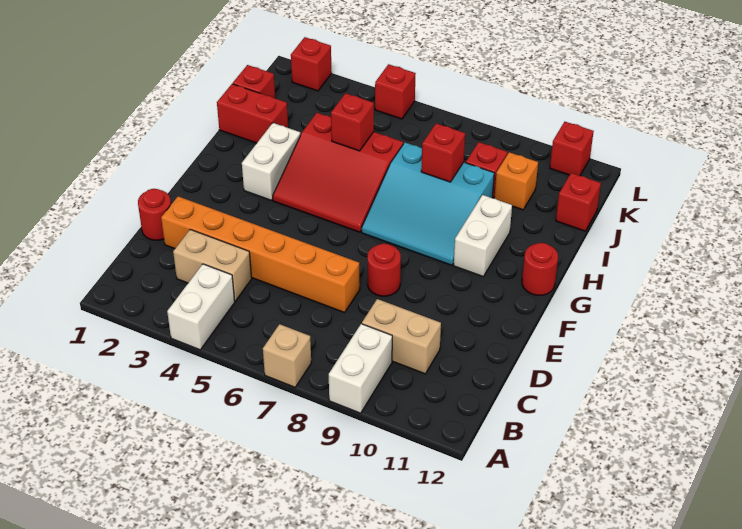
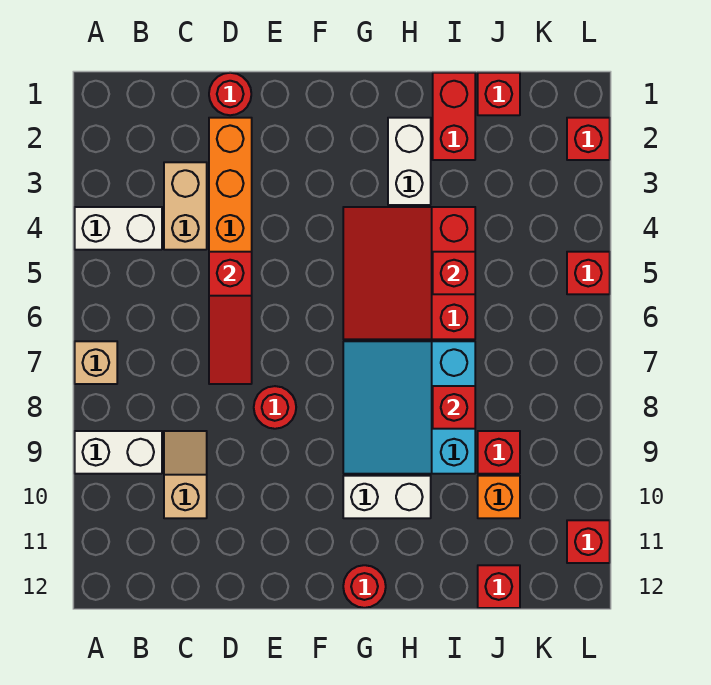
tan brick C9:C10 level 1 -> tan slope C9:C10 level 1 top 10
none -> red slope D5:D7 level 2 top 5
white brick G3:H3 level 1 -> white brick H2:H3 level 1

